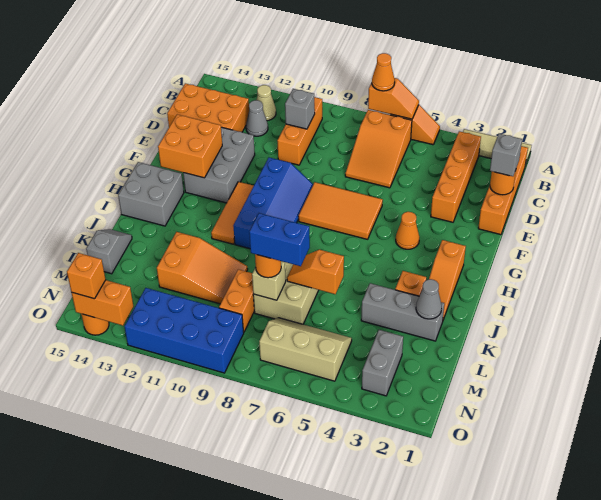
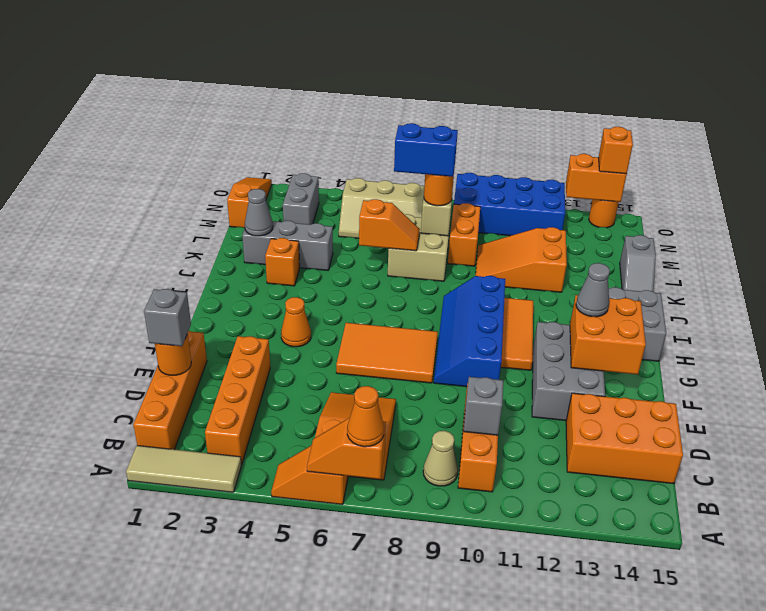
tan cone B12 level 1 -> tan cone B9 level 1
grey cone C12 level 1 -> grey cone G13 level 3
orange slope H2:J2 level 1 top H -> orange slope M1:O1 level 1 top M

